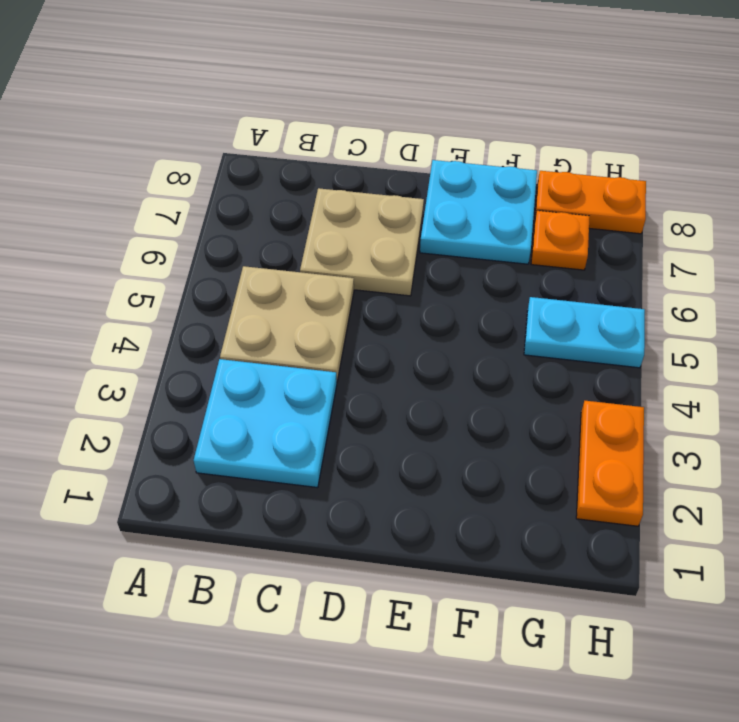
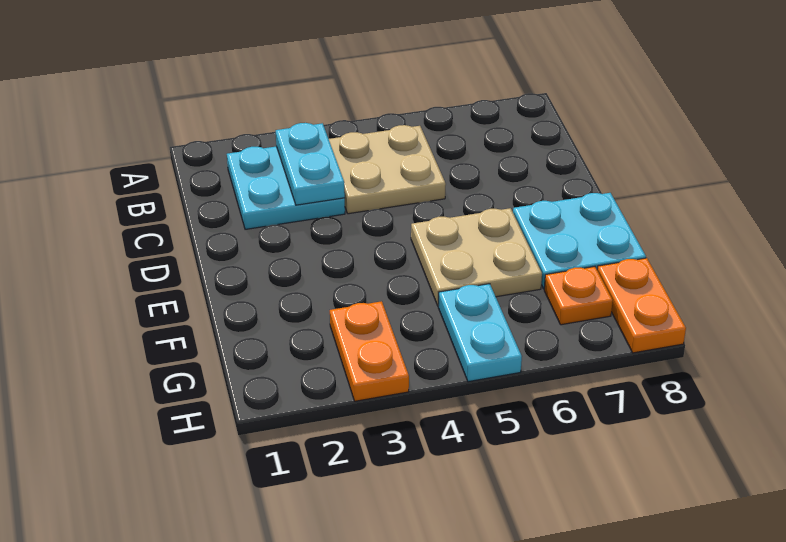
none -> cyan plate B3:C3 level 2
tan plate C6:D7 level 1 -> tan plate E5:F6 level 1
orange plate H2:H3 level 1 -> orange plate G3:H3 level 1

